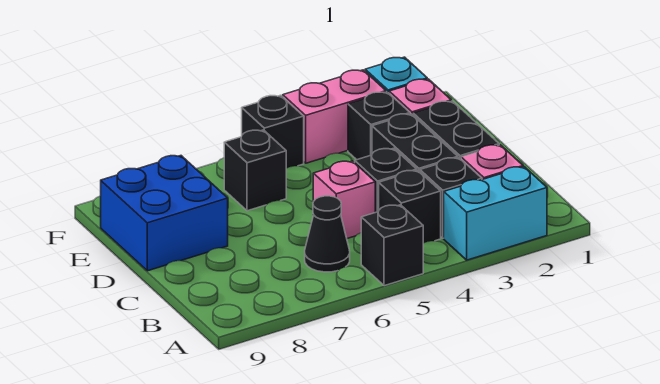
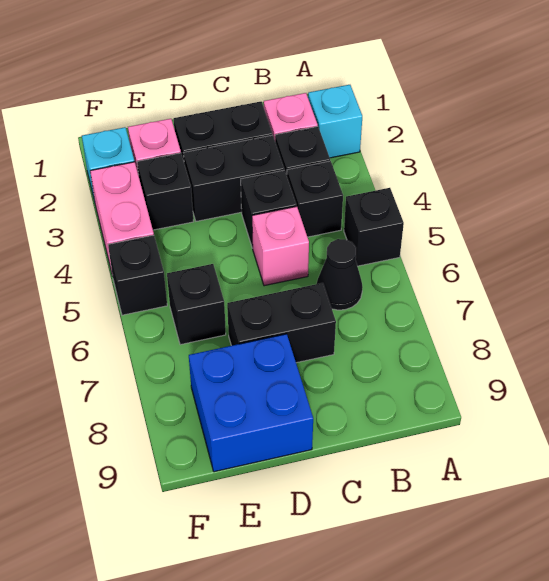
cyan brick A2:A3 level 1 -> cyan brick A2 level 1
none -> black brick C7:D7 level 1

